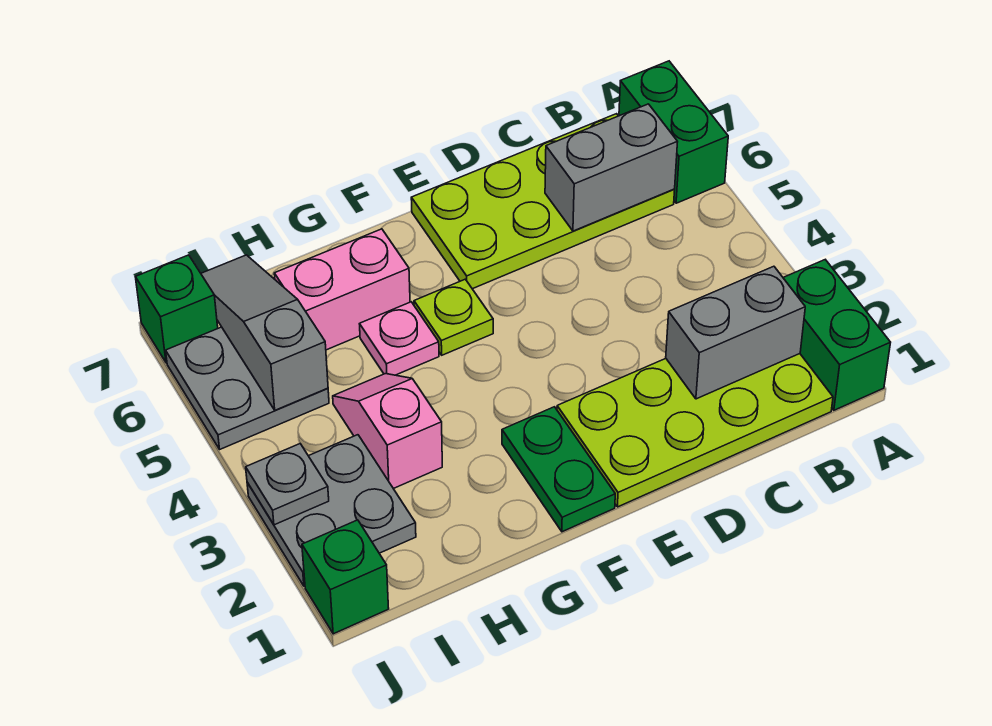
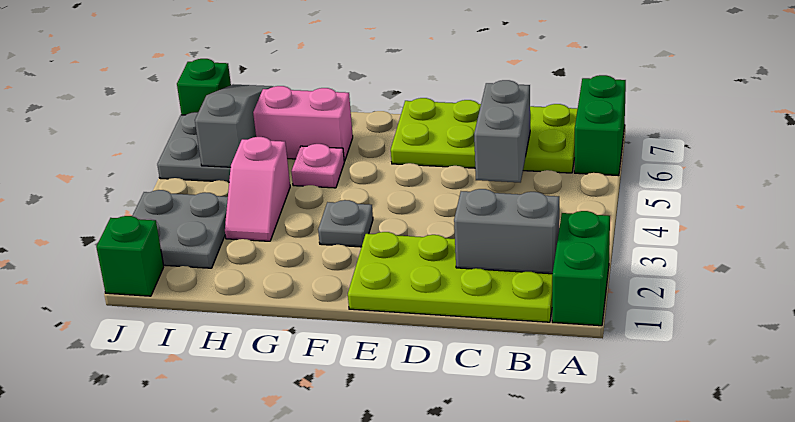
grey brick B6:C6 level 2 -> grey brick C5:C6 level 2
green plate F1:F2 level 1 -> none
lime plate F5 level 1 -> none
pink slope H3:H4 level 1 top 3 -> pink slope H3:H4 level 1 top 4
grey plate J3 level 2 -> grey plate F3 level 1

